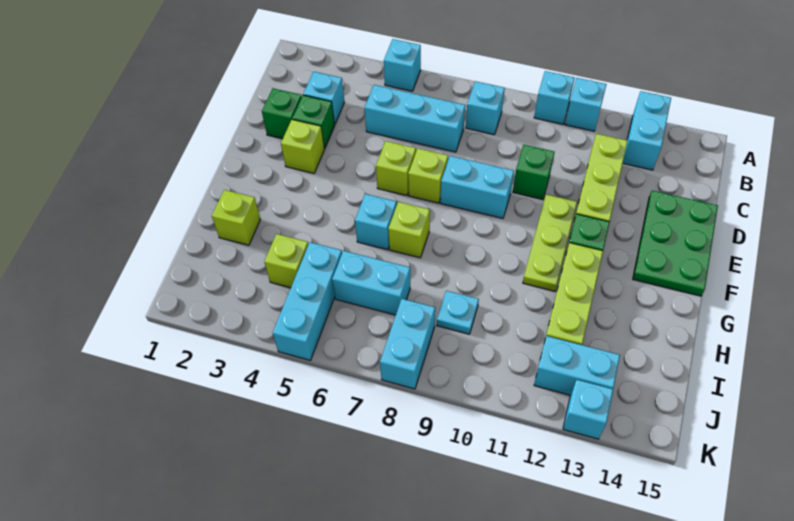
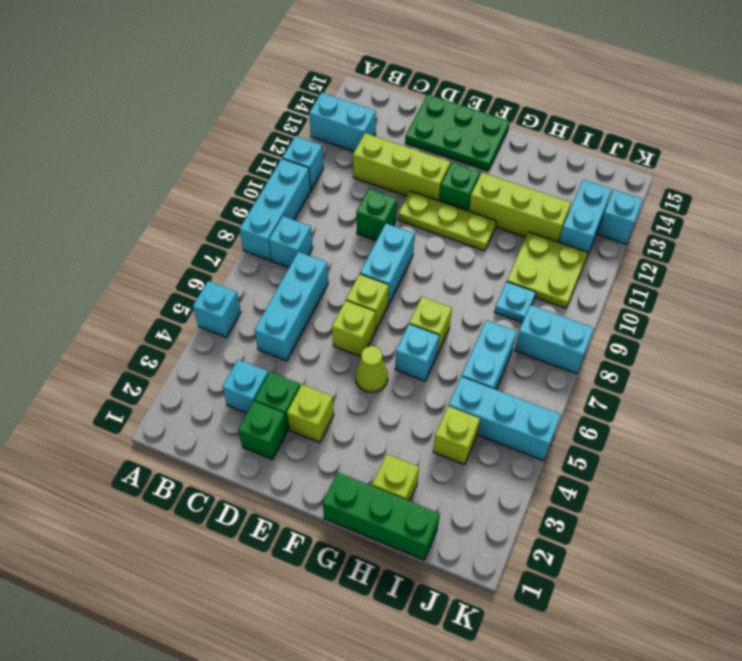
cyan brick A10 level 1 -> cyan brick A8:A10 level 1
none -> lime cone F5 level 1
none -> green brick G1:I1 level 1
none -> lime plate I10:J11 level 1

